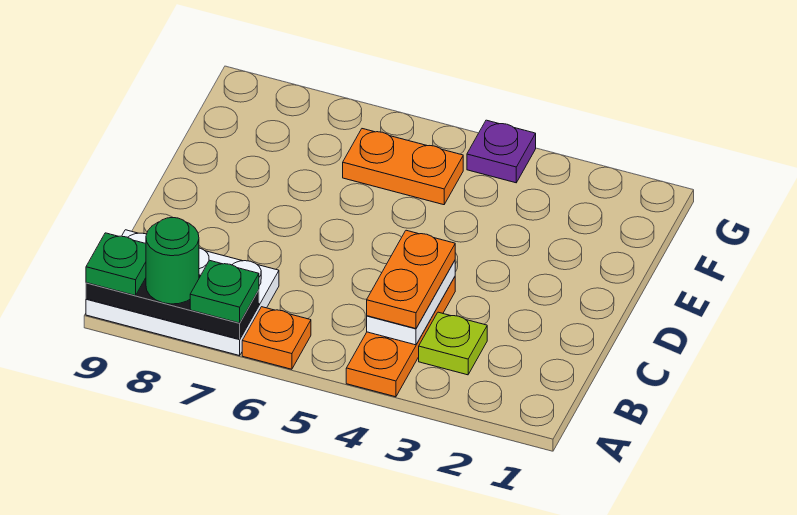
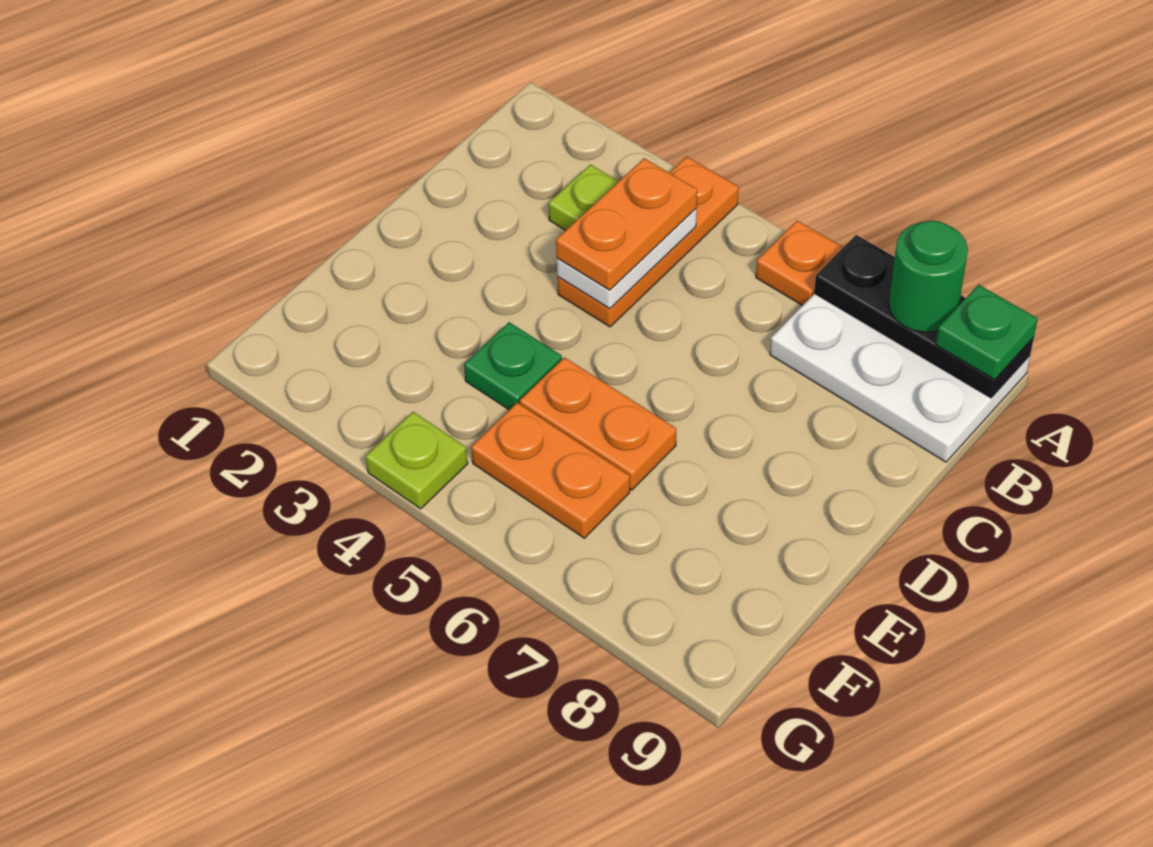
green plate A7 level 3 -> green plate E4 level 1
none -> orange plate E5:E6 level 1
purple plate G4 level 1 -> lime plate G4 level 1

